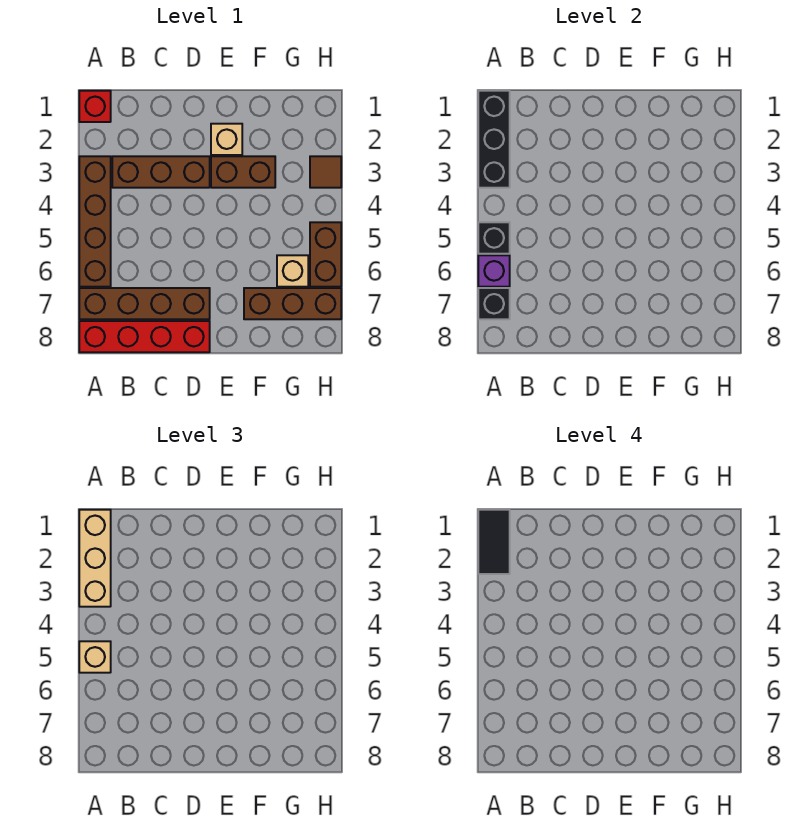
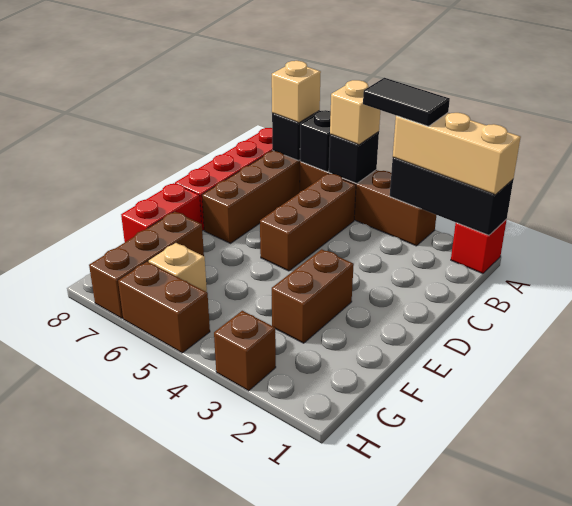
black tile A1:A2 level 4 -> black tile A3:A4 level 4
purple brick A6 level 2 -> black brick A6 level 2
brown brick B3:D3 level 1 -> brown brick B5:D5 level 1
tan brick E2 level 1 -> tan brick A7 level 3
none -> red brick E8:F8 level 1
brown tile H3 level 1 -> brown brick H3 level 1

